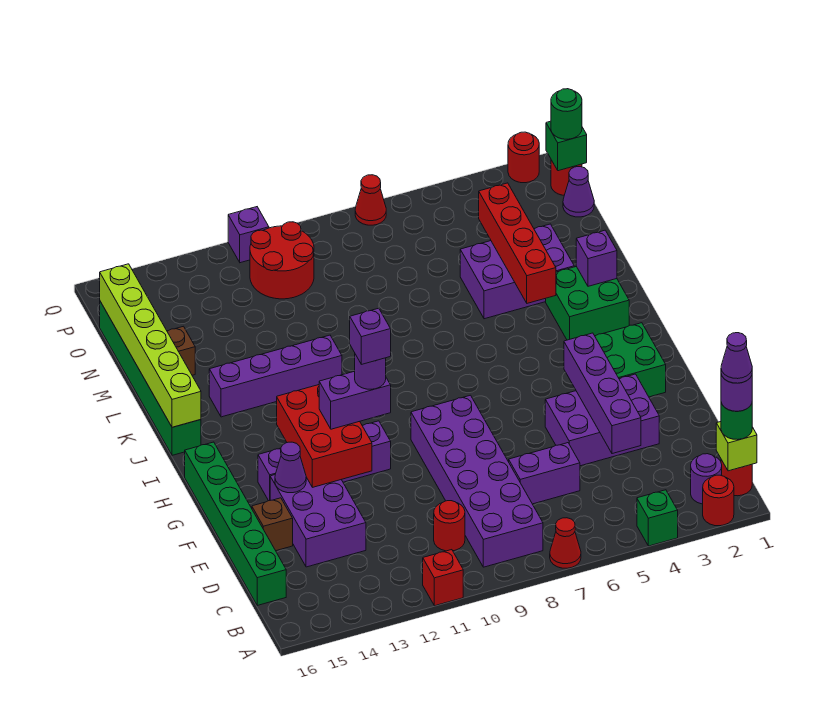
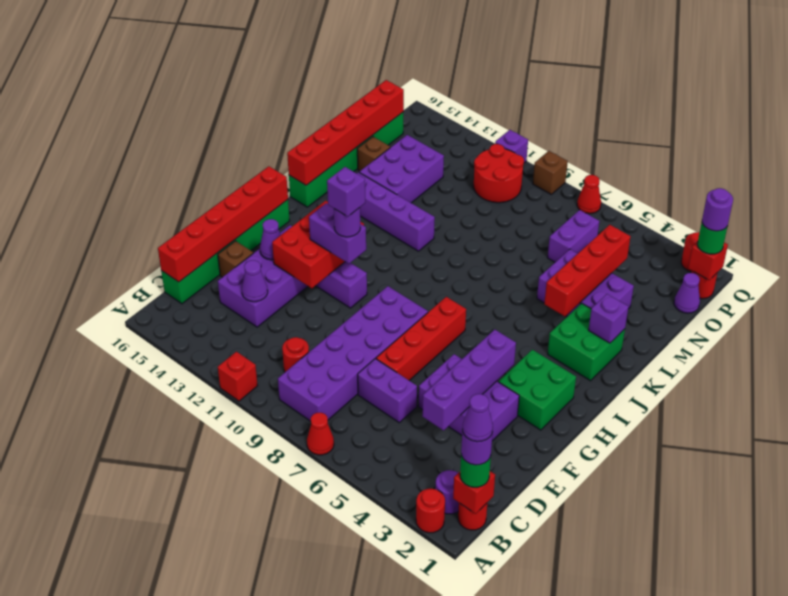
green brick A4 level 1 -> none
lime brick B1 level 2 -> red brick B1 level 2
none -> red brick C16:H16 level 2
none -> purple cone D13 level 2
none -> red brick E7:H7 level 1
lime brick J16:O16 level 2 -> red brick J16:O16 level 2
none -> purple brick L13:N14 level 1
none -> purple brick N6:O6 level 1
green brick P1 level 2 -> red brick P1 level 2
none -> purple round brick P1 level 4
none -> brown brick Q9 level 1

